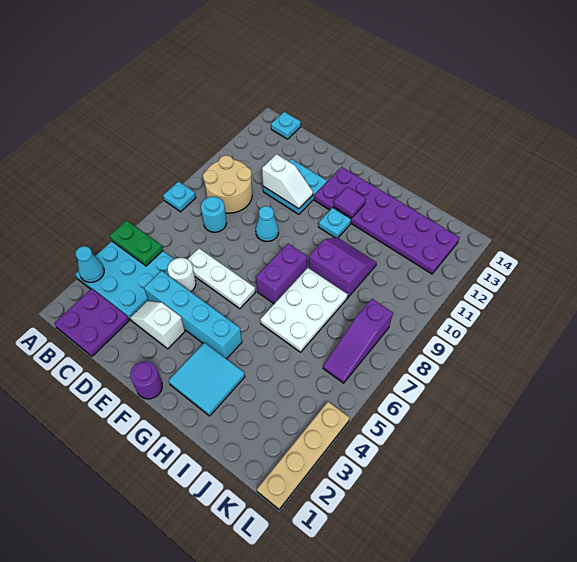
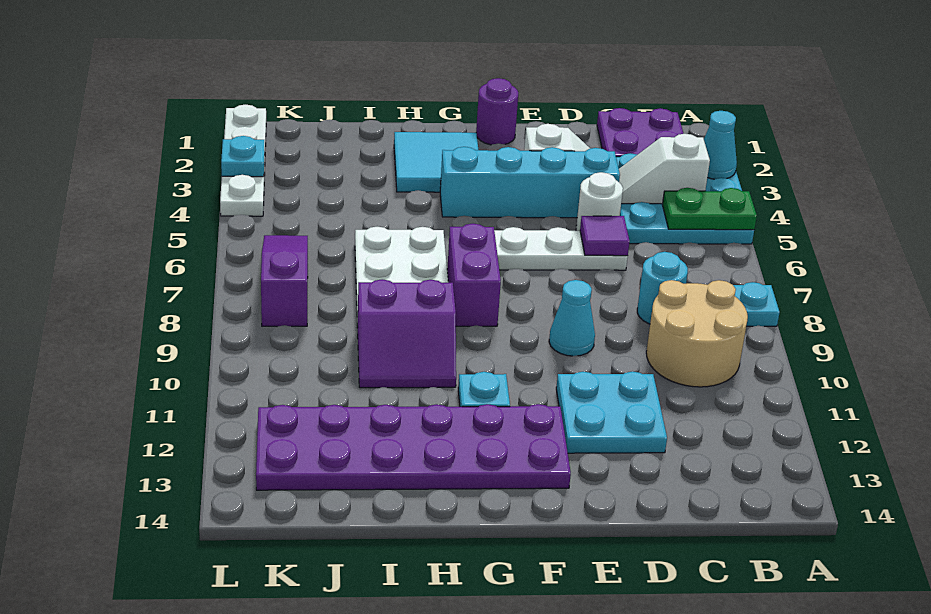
cyan plate B14 level 1 -> cyan plate L3 level 2
white slope D11:E11 level 2 top D -> white slope B4:C4 level 2 top B
purple tile G12 level 2 -> purple tile D6 level 2
tan plate L1:L4 level 1 -> white plate L1:L4 level 1

